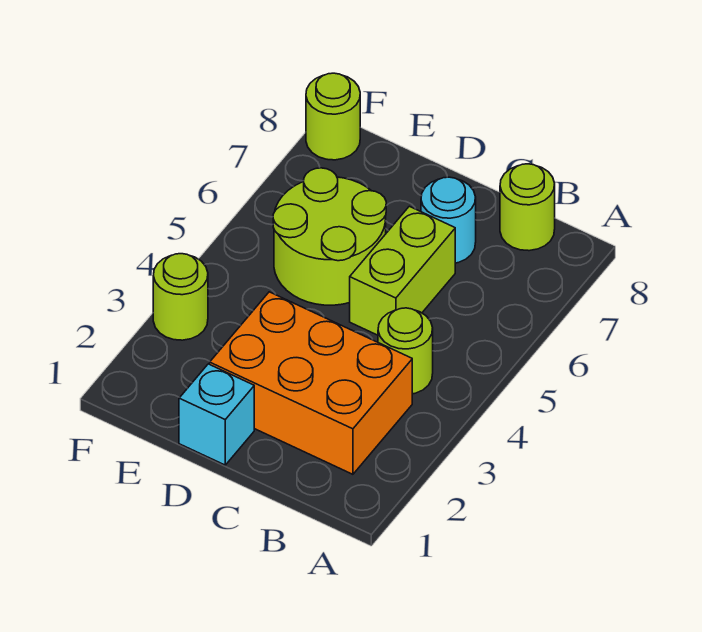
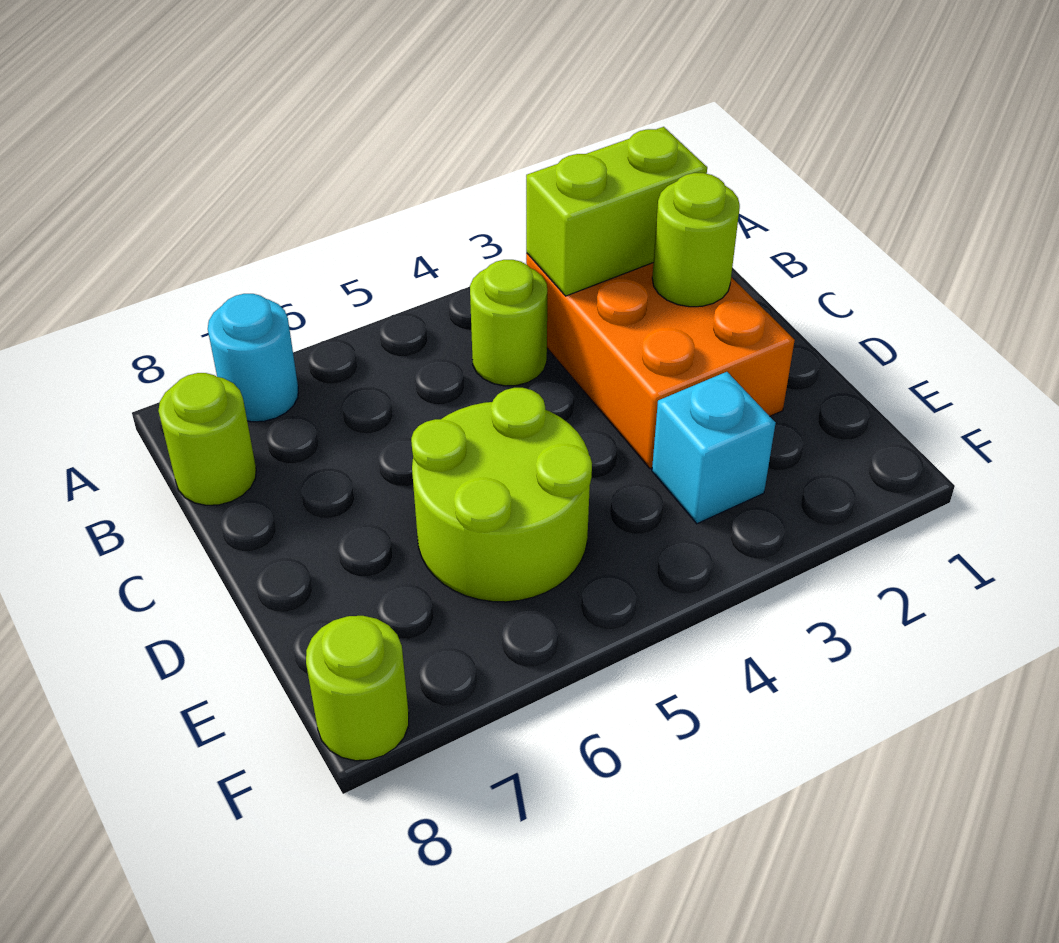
lime brick C5:C6 level 1 -> lime brick B2:B3 level 2
cyan round brick C7 level 1 -> cyan round brick A7 level 1
cyan brick D1 level 1 -> cyan brick E3 level 1
lime round brick F3 level 1 -> lime round brick C2 level 2

